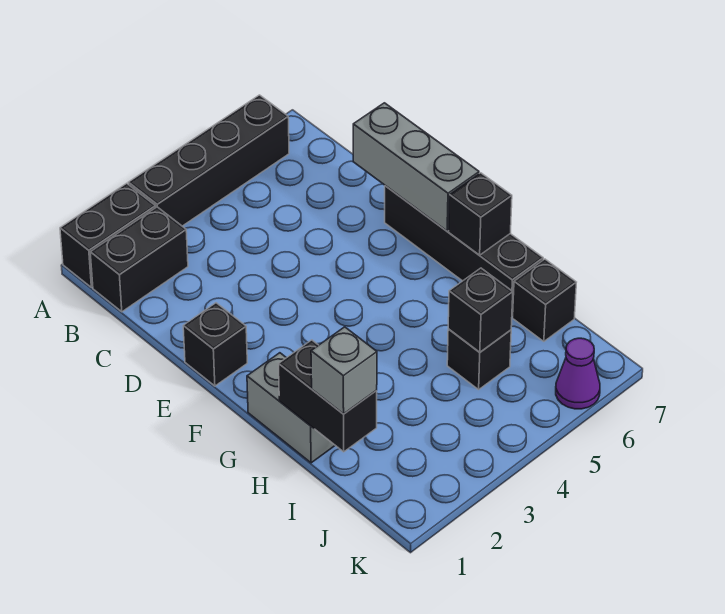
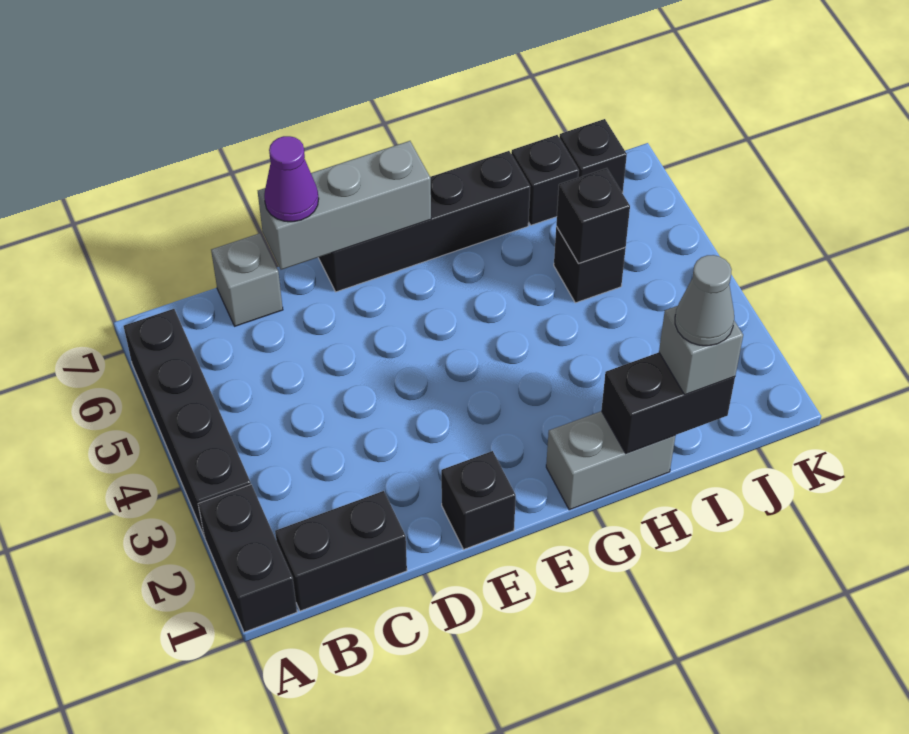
black brick B1:B2 level 1 -> black brick B1:C1 level 1
none -> grey brick C7 level 1
black brick G7 level 2 -> black brick J7 level 1
none -> grey cone I1 level 4
purple cone K6 level 1 -> purple cone D7 level 3

